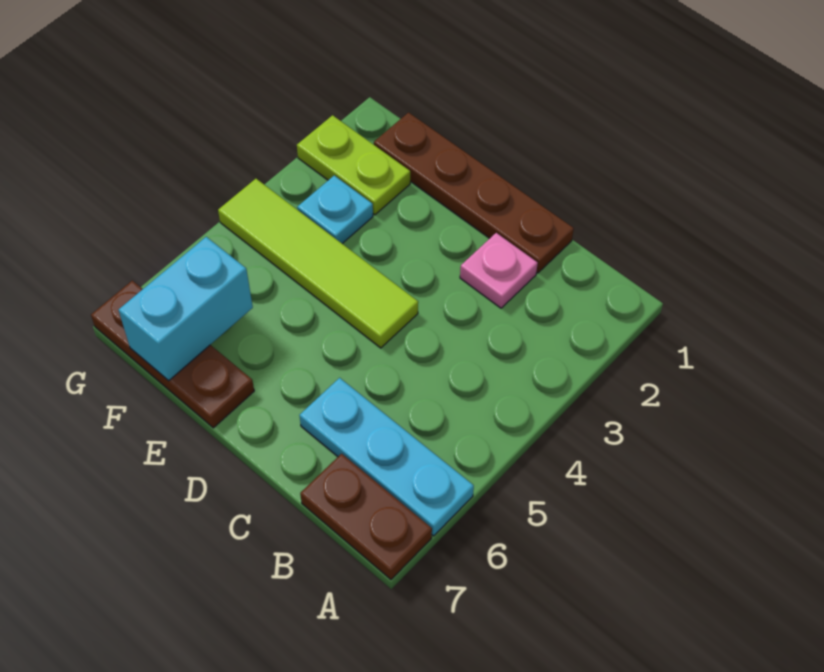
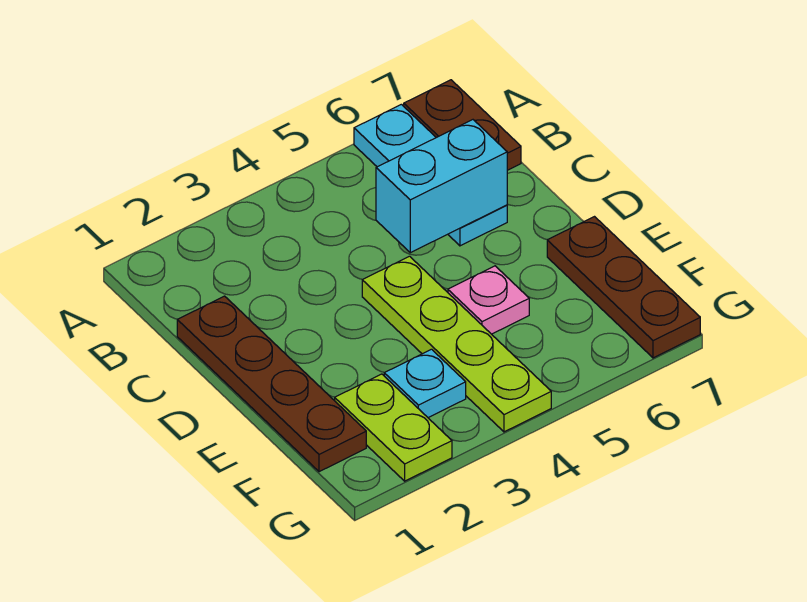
pink plate C2 level 1 -> pink plate E5 level 1
lime tile D4:G4 level 1 -> lime plate D4:G4 level 1
cyan brick F6:F7 level 2 -> cyan brick C5:C6 level 2

